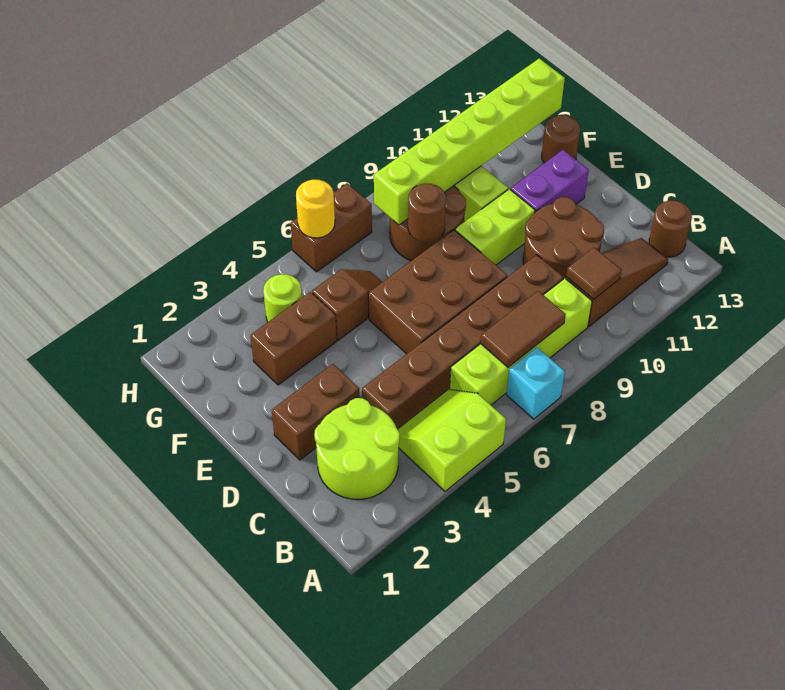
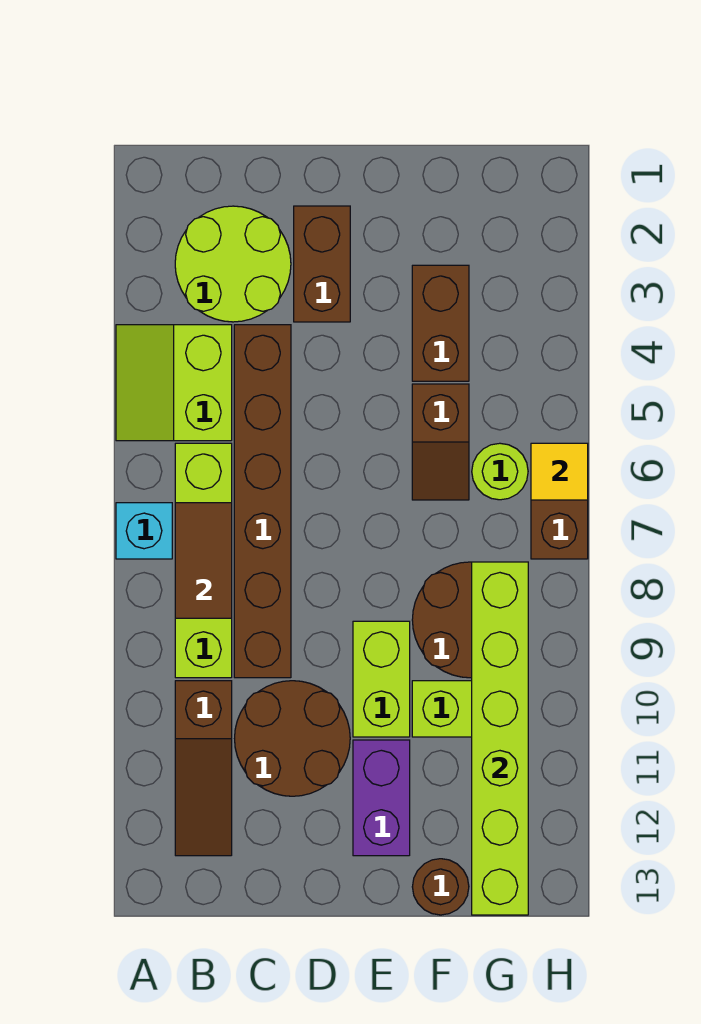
lime slope A4:B5 level 1 top A -> lime slope A4:B5 level 1 top B
brown tile B10 level 2 -> none
brown round brick B13 level 1 -> none
brown brick D6:E8 level 1 -> none
brown round brick F8 level 2 -> none
lime round brick G4 level 1 -> lime round brick G6 level 1
yellow round brick H6 level 2 -> yellow tile H6 level 2

